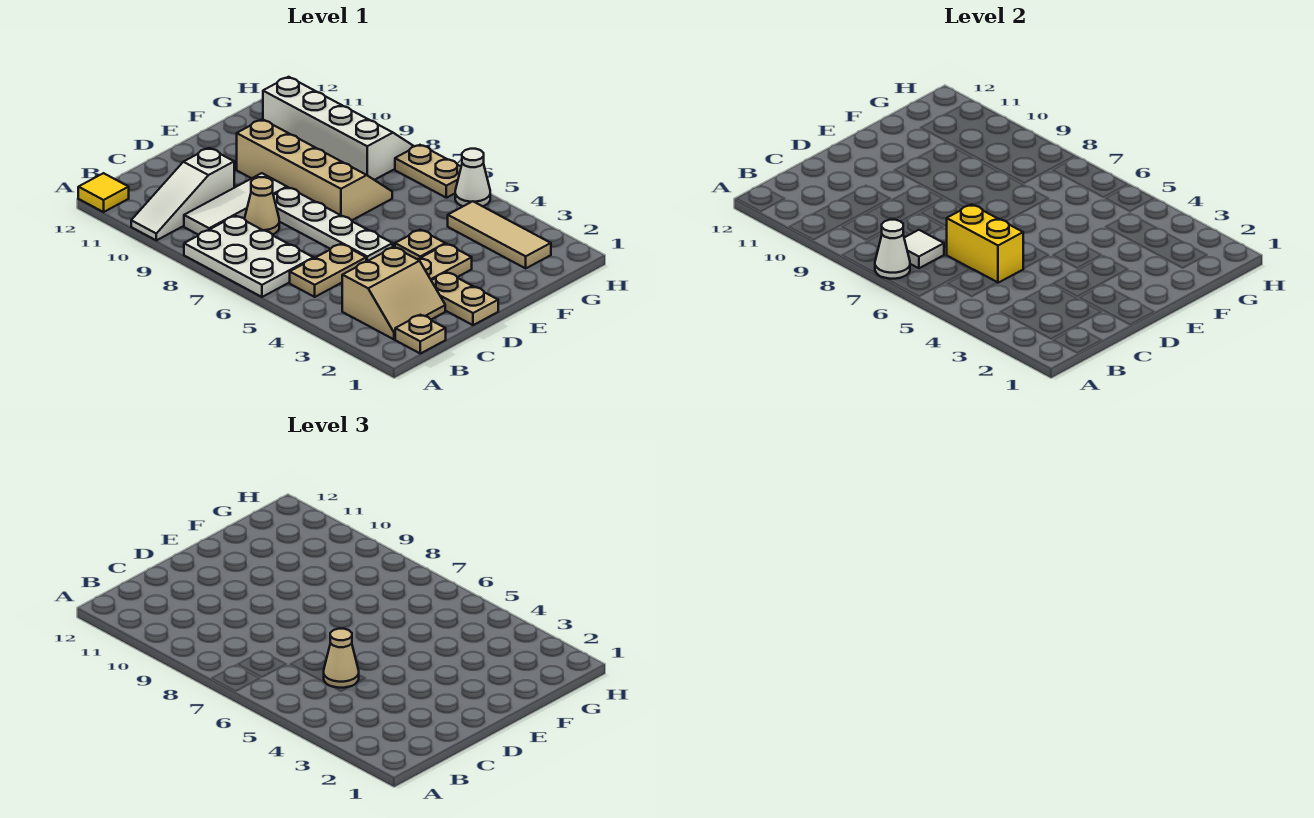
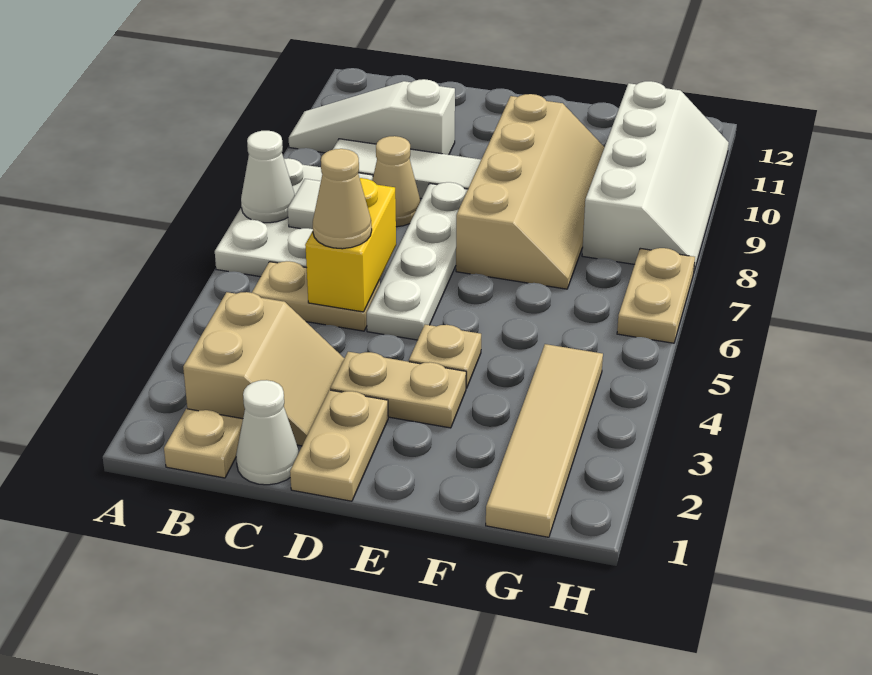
yellow tile A12 level 1 -> none
tan slope B2:C3 level 1 top 3 -> tan slope B2:C3 level 1 top B
tan tile G2:G4 level 1 -> tan tile G1:G4 level 1
white cone H5 level 1 -> white cone C1 level 1

